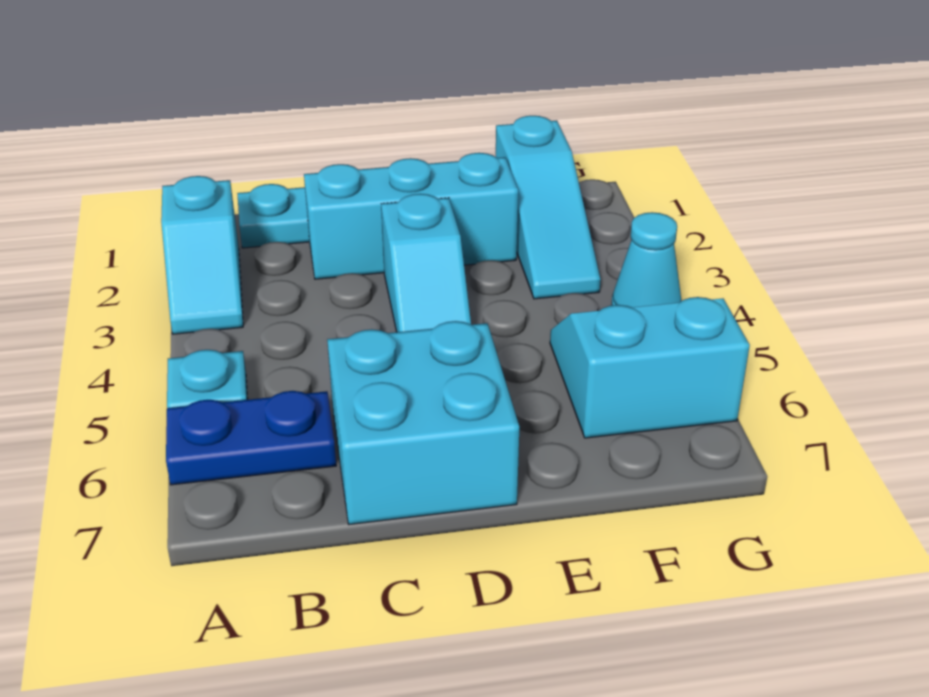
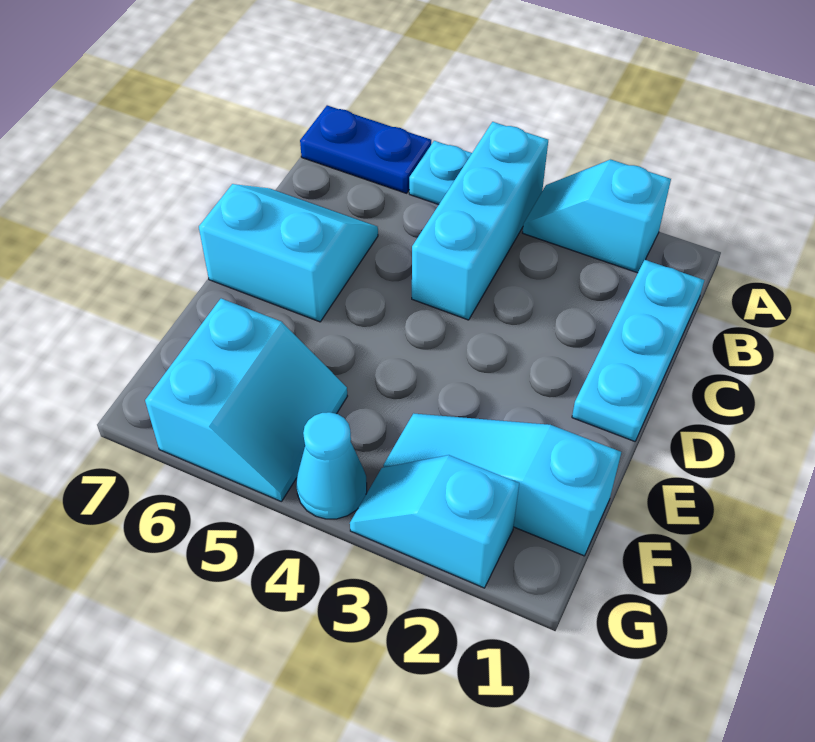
blue plate A6:B6 level 1 -> blue plate A6:A7 level 1
cyan brick C2:E2 level 1 -> cyan brick A4:C4 level 1
cyan brick C6:D7 level 1 -> cyan slope C6:D7 level 1 top D
cyan slope D3:D4 level 1 top 3 -> cyan slope G2:G3 level 1 top 2

